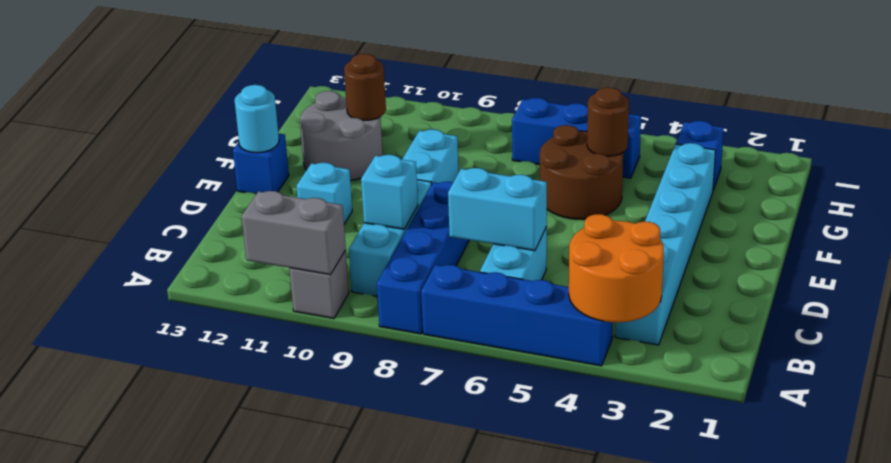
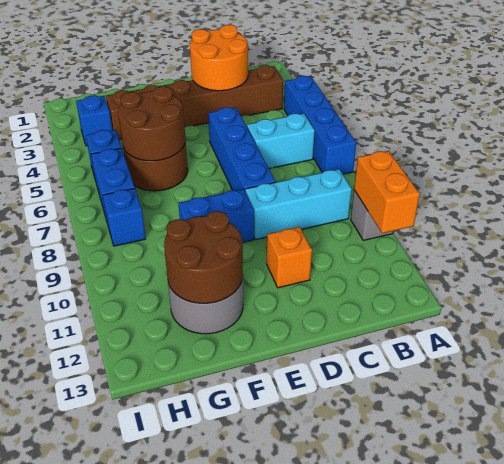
orange round brick A3:B4 level 2 -> orange round brick C2:D3 level 2
blue brick A8:D8 level 1 -> blue brick D5:D8 level 1
grey brick A10:A11 level 2 -> orange brick A10:A11 level 2
cyan brick B3:G3 level 1 -> brown brick B3:G3 level 1
cyan brick C6:C7 level 2 -> none
cyan brick C9 level 2 -> none
cyan brick D11 level 1 -> orange brick D11 level 1
cyan brick E9:F9 level 1 -> blue brick E9:F9 level 1
blue brick E13 level 1 -> blue brick H8 level 1
cyan round brick E13 level 2 -> none
brown round brick G5 level 2 -> brown round brick F5:G6 level 2
brown round brick G11 level 2 -> brown round brick F11:G12 level 2

